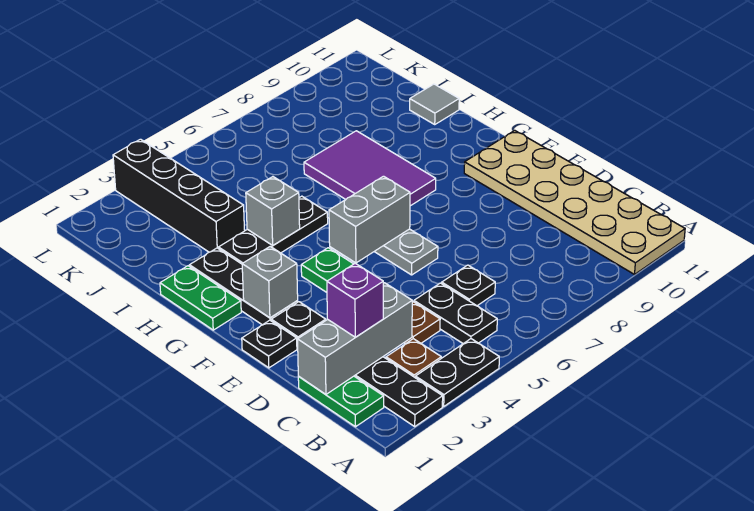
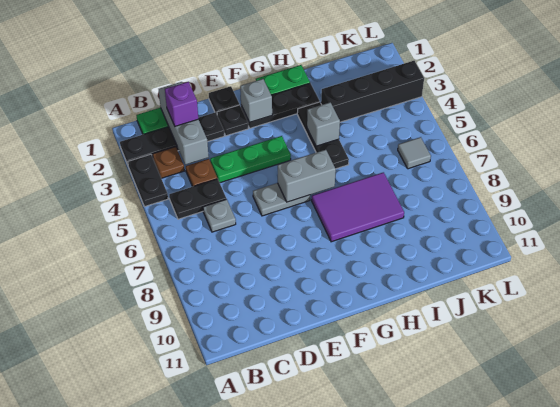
tan plate A10:F11 level 1 -> none
black plate C6 level 1 -> grey plate C6 level 1
grey brick F5:F6 level 2 -> grey brick F6:G6 level 2
grey tile I11 level 1 -> grey tile K6 level 1

